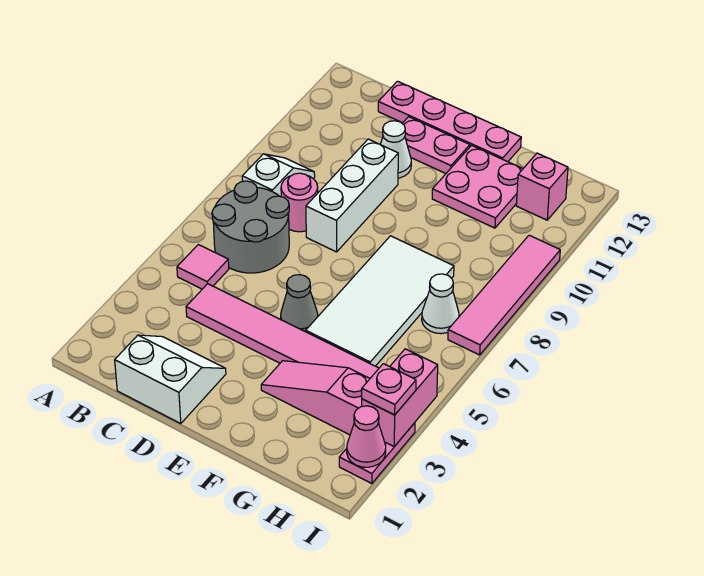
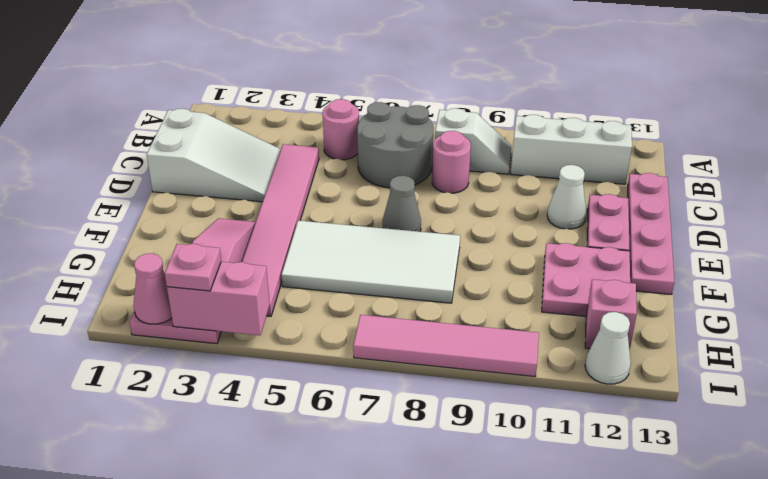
pink tile B5 level 1 -> pink round brick B5 level 1
white slope C1:D2 level 1 top 1 -> white slope C1:D3 level 1 top 1
white brick D8:D10 level 1 -> white brick B10:B12 level 1
grey cone E5 level 1 -> grey cone E7 level 1
white cone H7 level 1 -> white cone I12 level 1

